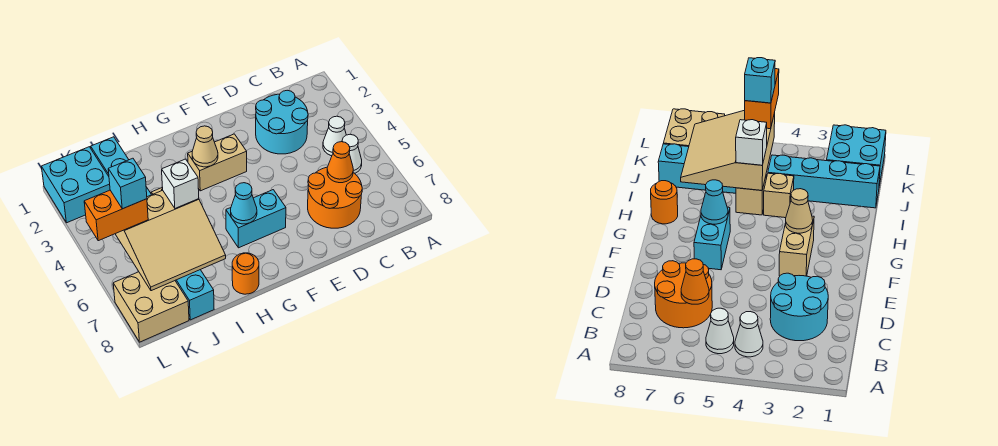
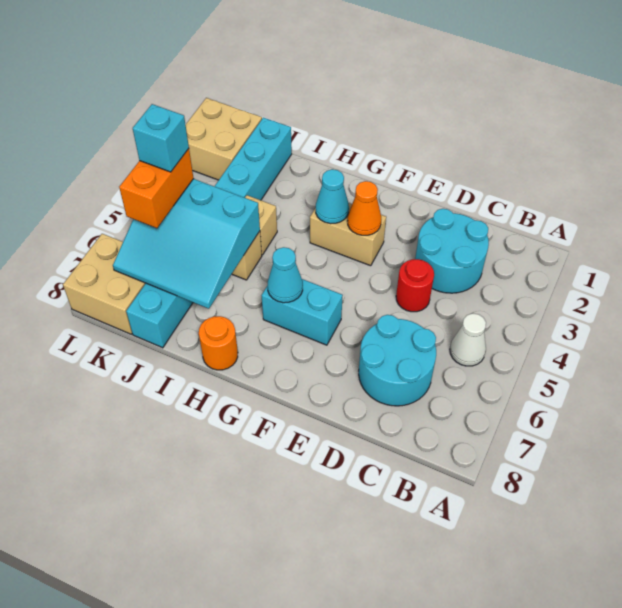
white cone B4 level 1 -> none
orange round brick C6:D7 level 1 -> cyan round brick C6:D7 level 1
orange cone C6 level 2 -> orange cone F3 level 2
none -> red round brick D4 level 1
tan cone G3 level 2 -> cyan cone G3 level 2
tan slope I5:K7 level 2 top 5 -> cyan slope I5:K7 level 2 top 5
white brick I5 level 3 -> none
cyan brick K1:L2 level 1 -> tan brick K1:L2 level 1
orange brick K5:L5 level 3 -> orange brick K5:K6 level 3

